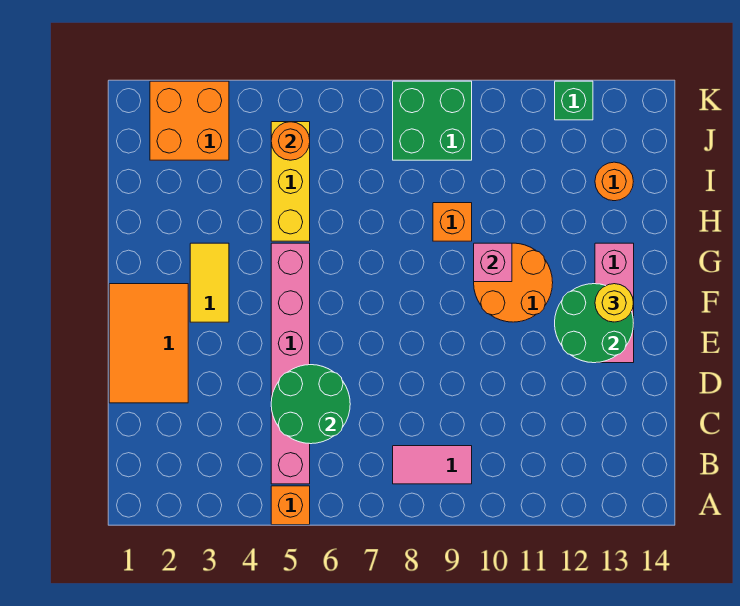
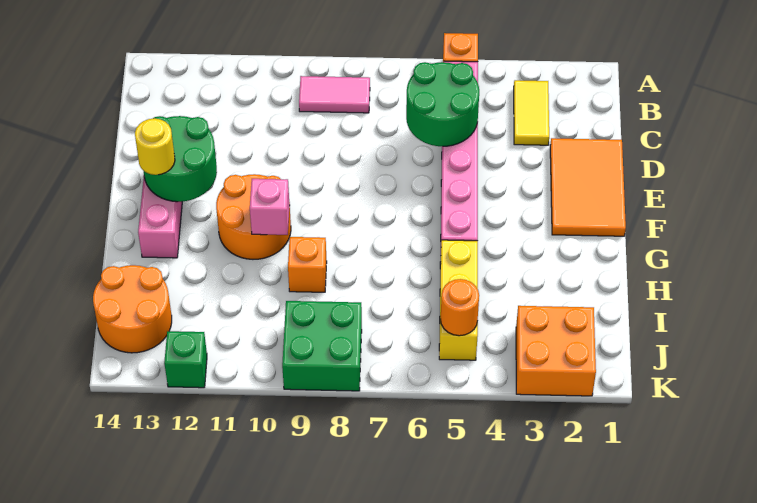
yellow tile F3:G3 level 1 -> yellow tile B3:C3 level 1
orange round brick I13 level 1 -> orange round brick I13:J14 level 1

